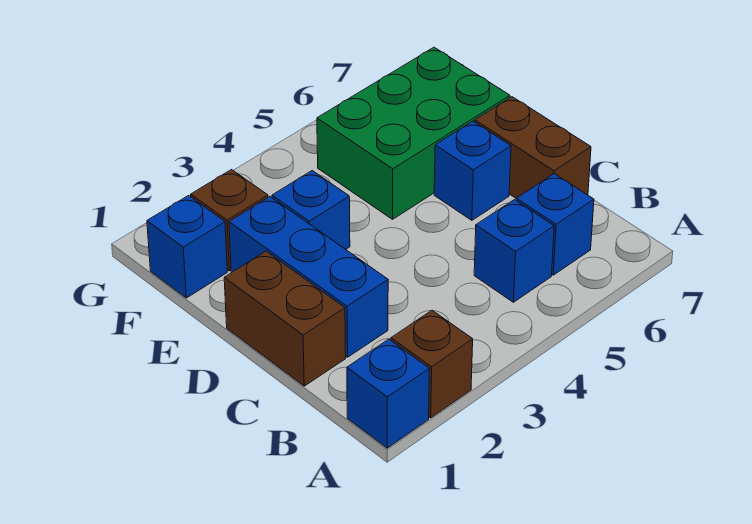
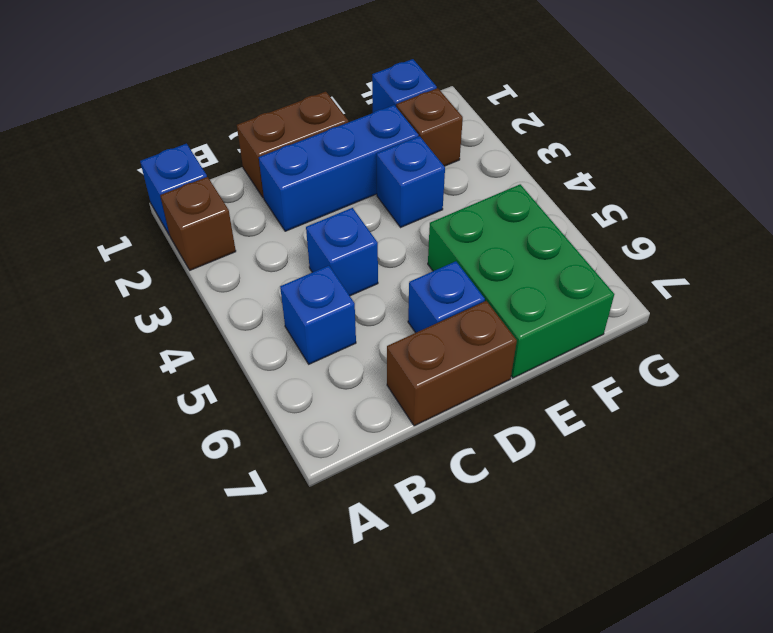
blue brick B6 level 1 -> blue brick C4 level 1

